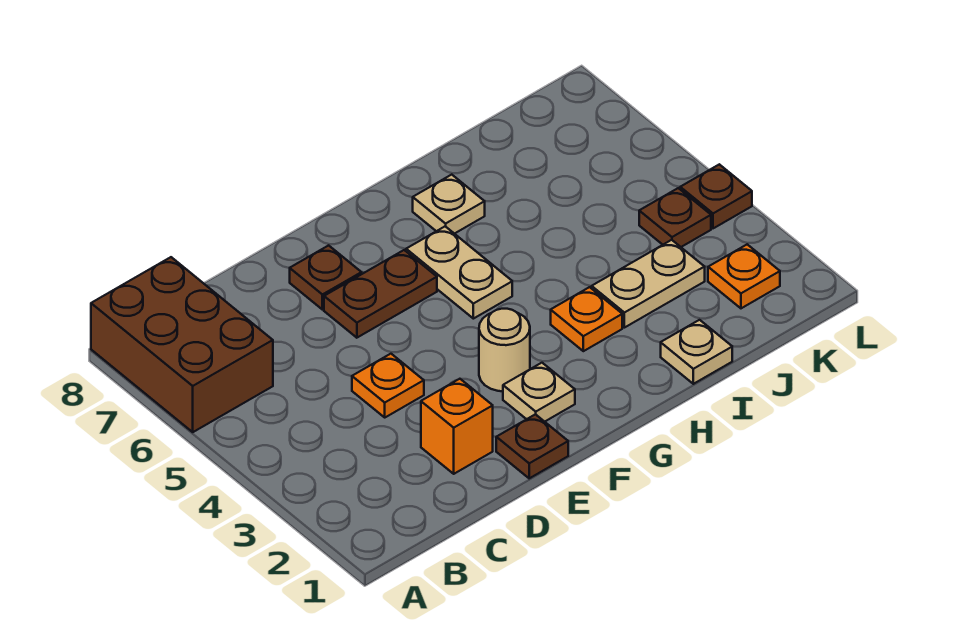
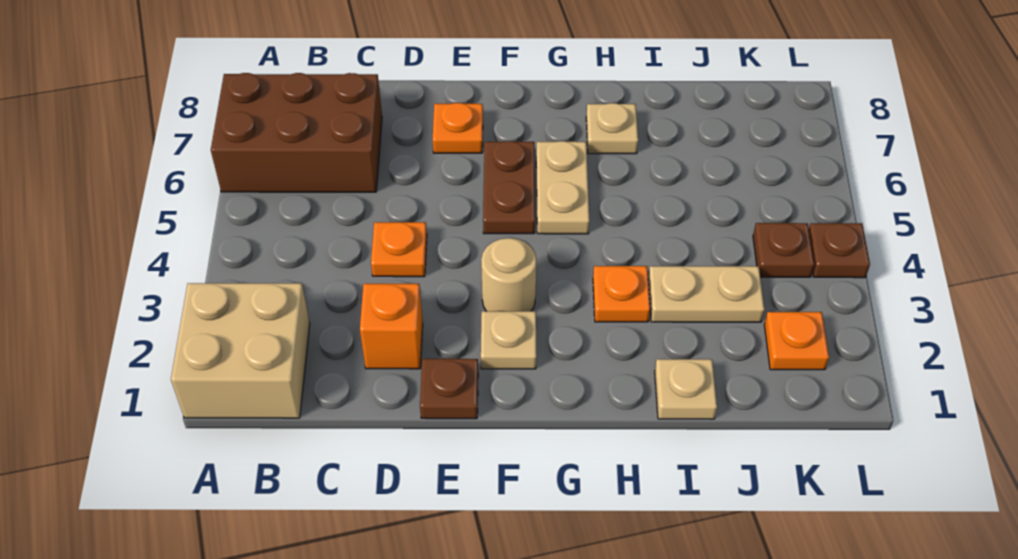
none -> tan brick A1:B2 level 1
brown brick A6:B8 level 1 -> brown brick A6:C7 level 1
brown plate E6:F6 level 1 -> brown plate F5:F6 level 1
brown plate E7 level 1 -> orange plate E7 level 1

